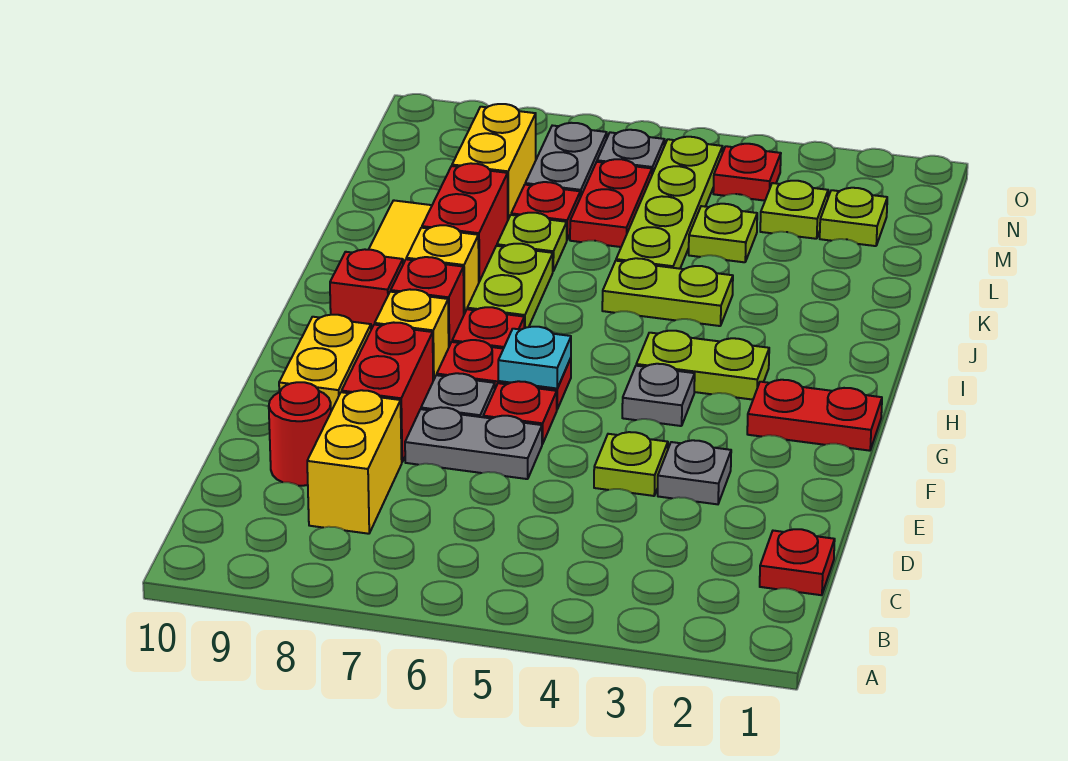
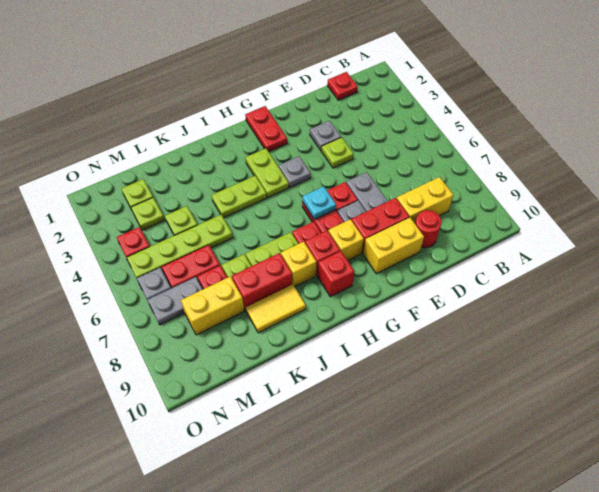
lime plate J4:J5 level 1 -> lime plate I4:J4 level 1

